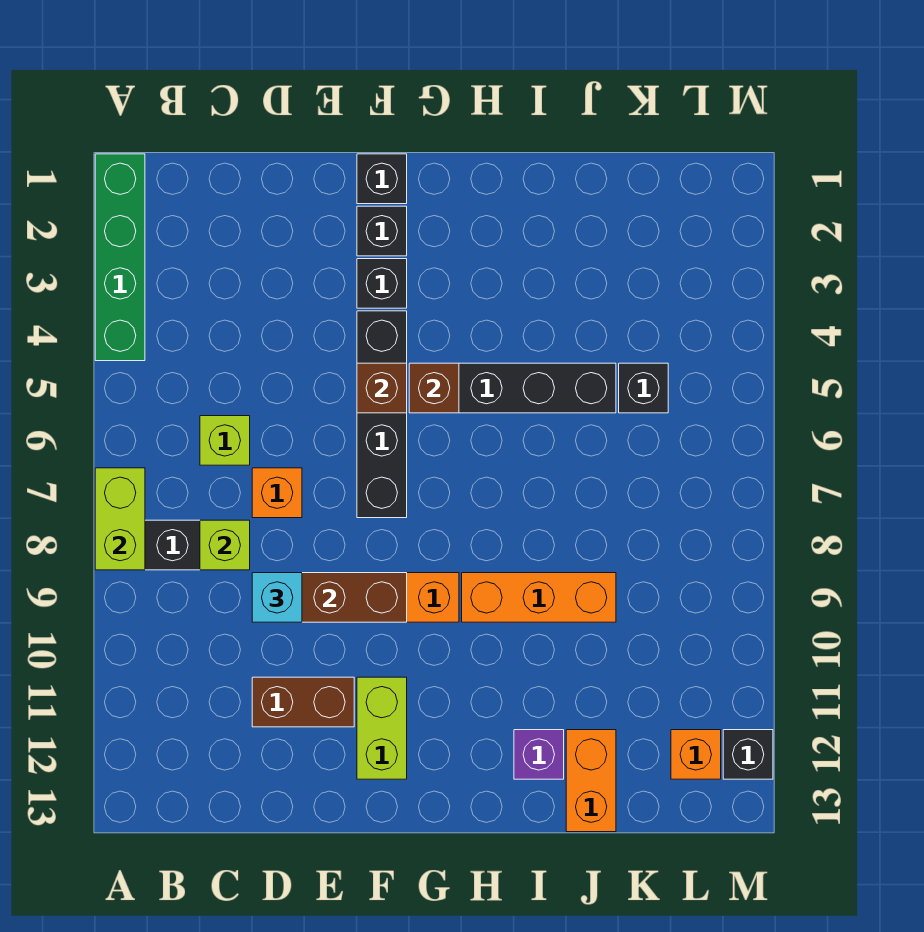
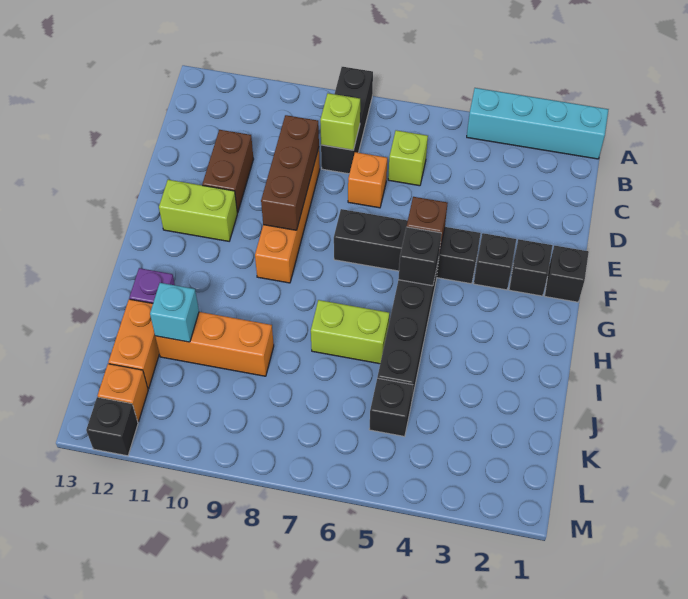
green brick A1:A4 level 1 -> cyan brick A1:A4 level 1
lime brick A7:A8 level 2 -> lime brick I6:I7 level 1
cyan brick D9 level 3 -> cyan brick J11 level 2
brown brick G5 level 2 -> black brick G5 level 2
orange brick H9:J9 level 1 -> orange brick J9:J11 level 1
orange brick J12:J13 level 1 -> orange brick J12:K12 level 1

